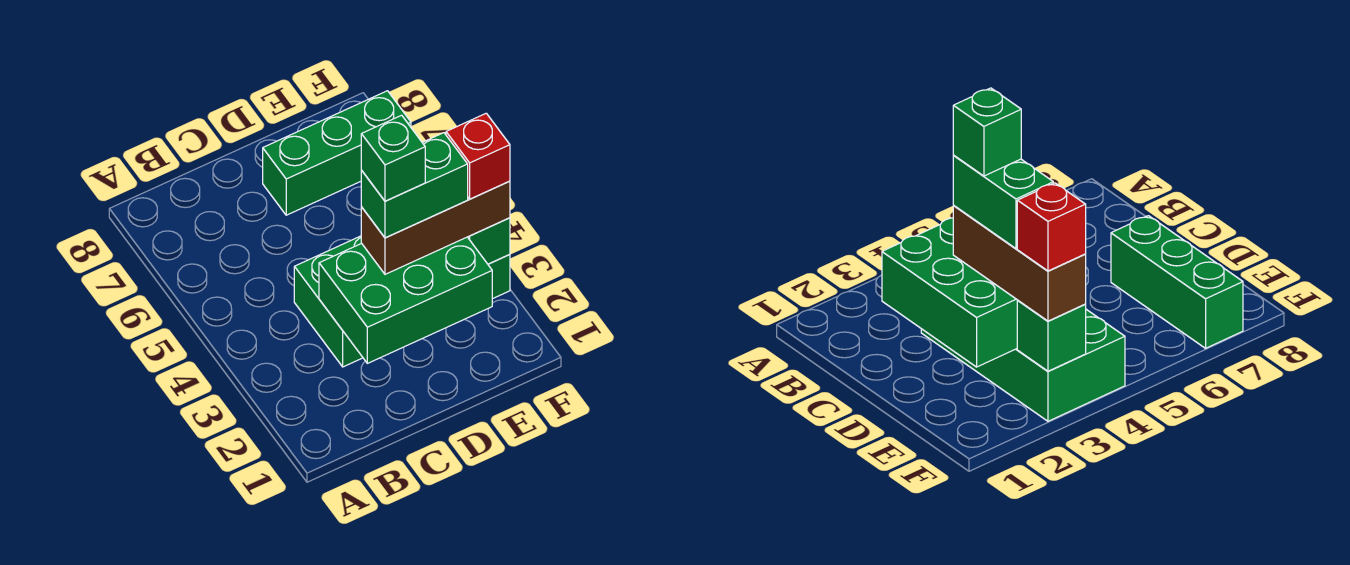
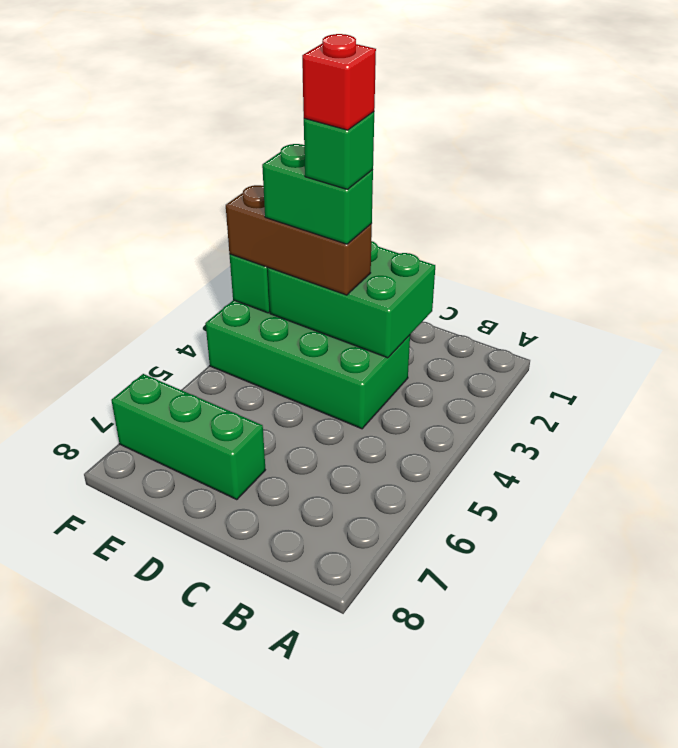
red brick F3 level 4 -> red brick D3 level 6

